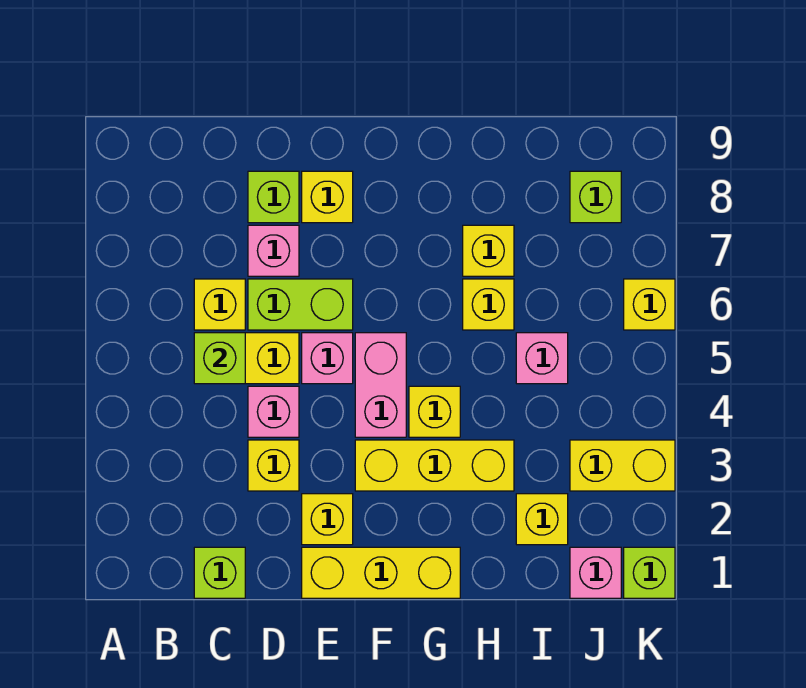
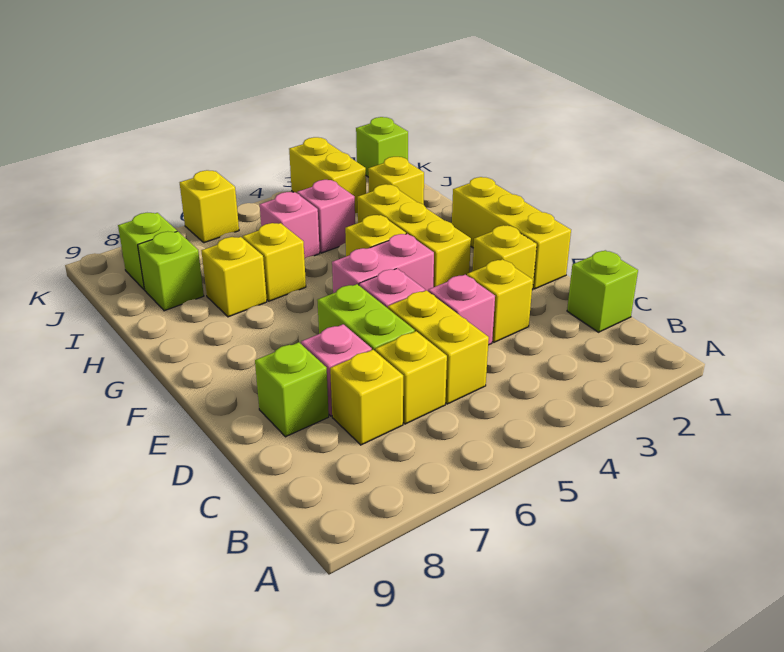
lime brick C5 level 2 -> lime brick I8 level 1
yellow brick E8 level 1 -> yellow brick C7 level 1
pink brick J1 level 1 -> pink brick I4 level 1

